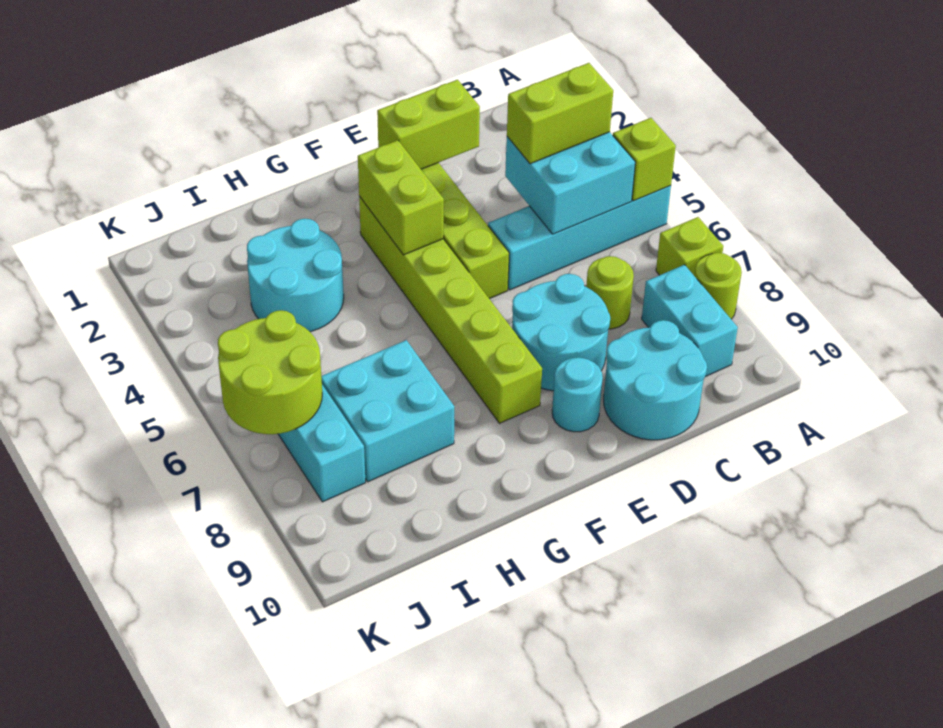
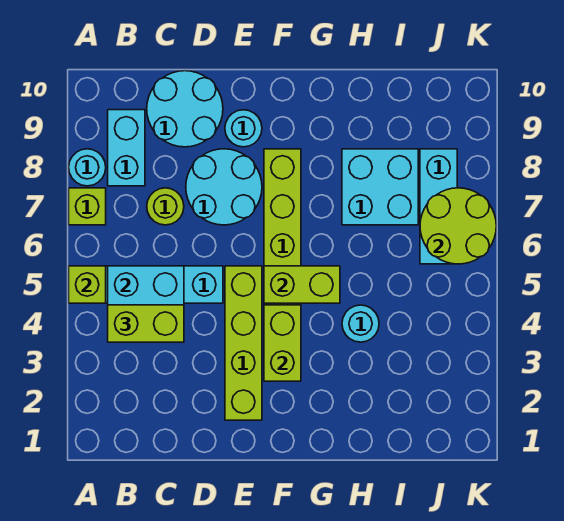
lime round brick A8 level 1 -> cyan round brick A8 level 1
lime brick D2:E2 level 2 -> lime brick F5:G5 level 2
cyan round brick H3:I4 level 1 -> cyan round brick H4 level 1

